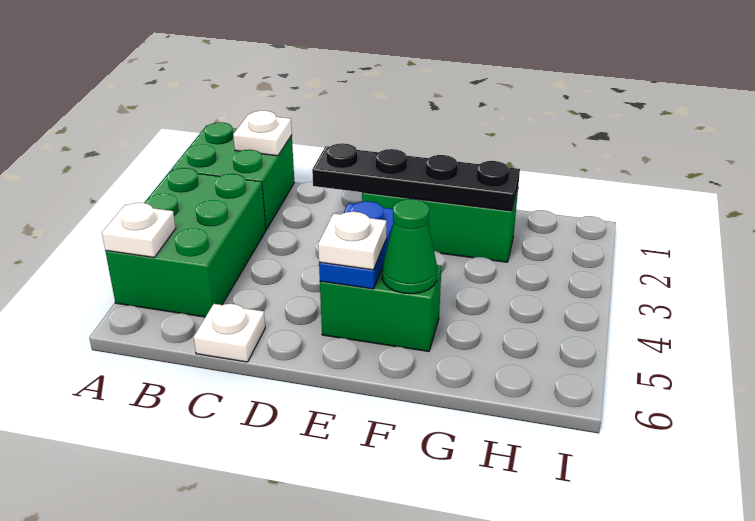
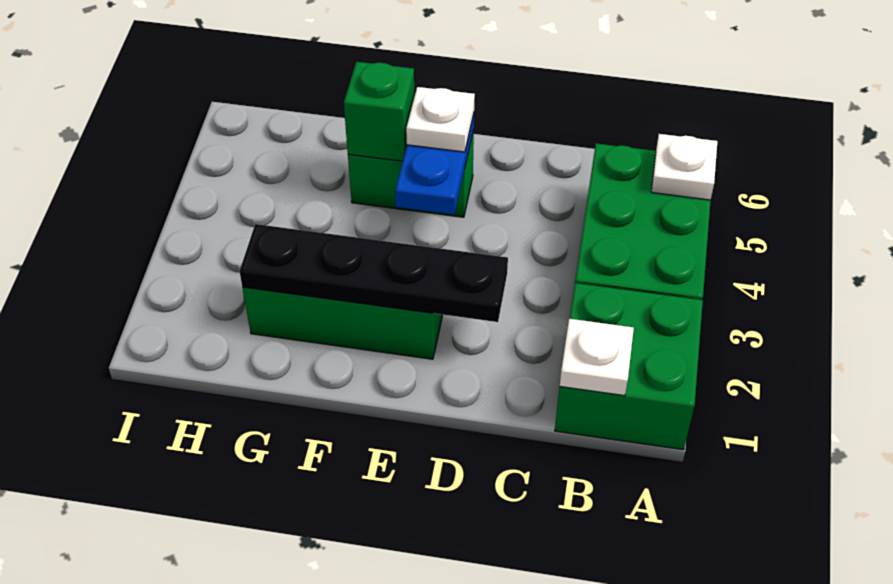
white plate C6 level 1 -> none
green cone F5 level 2 -> green brick F5 level 2

